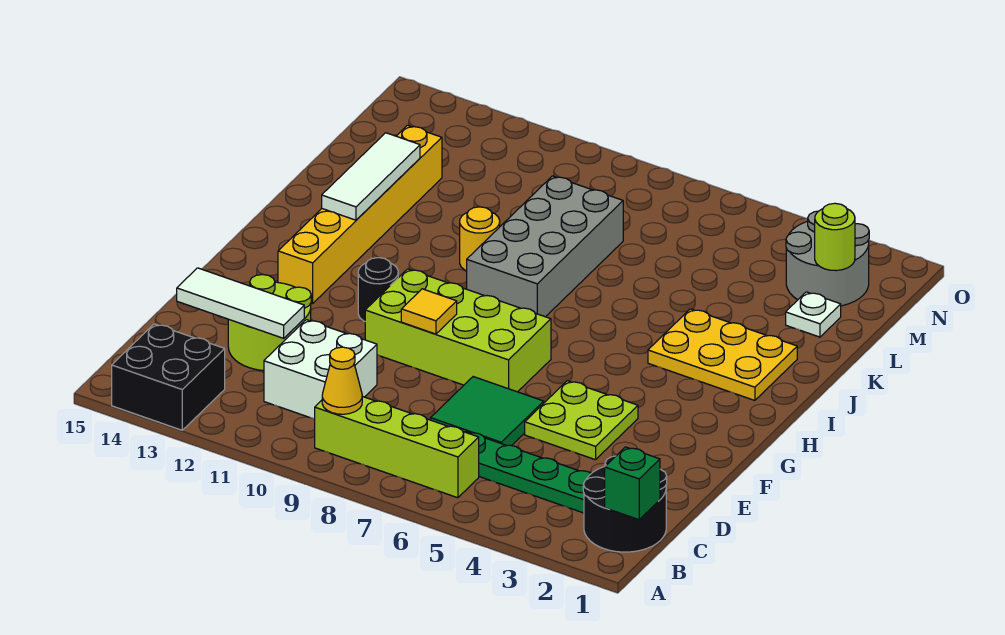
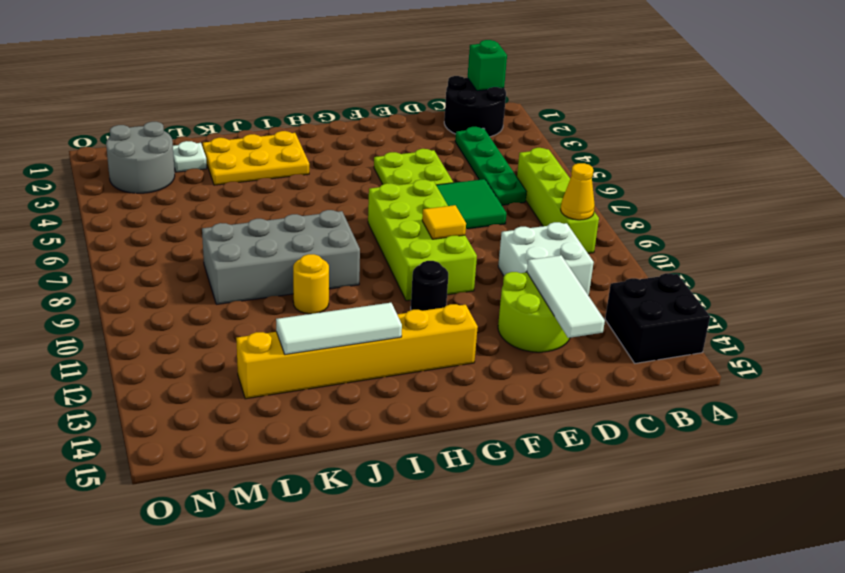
yellow plate I2:J4 level 1 -> yellow plate I2:K3 level 1
lime round brick M2 level 2 -> none

